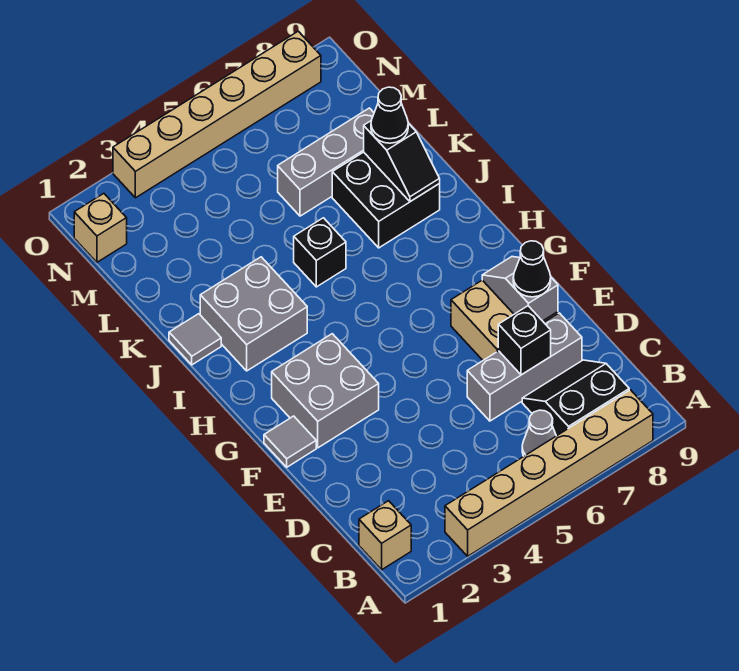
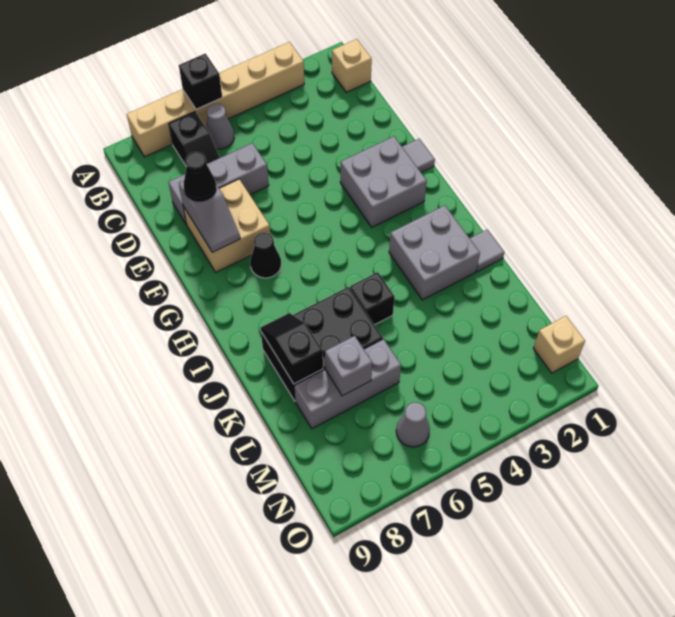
black slope B7:C8 level 1 top B -> black slope B7:C7 level 1 top B
black brick D7 level 2 -> black brick A6 level 2
black brick J7:K8 level 1 -> black brick J6:K8 level 1
black cone K8 level 3 -> black cone G7 level 1
none -> grey brick L7 level 2
none -> grey cone N6 level 1
tan brick O3:O8 level 1 -> none

